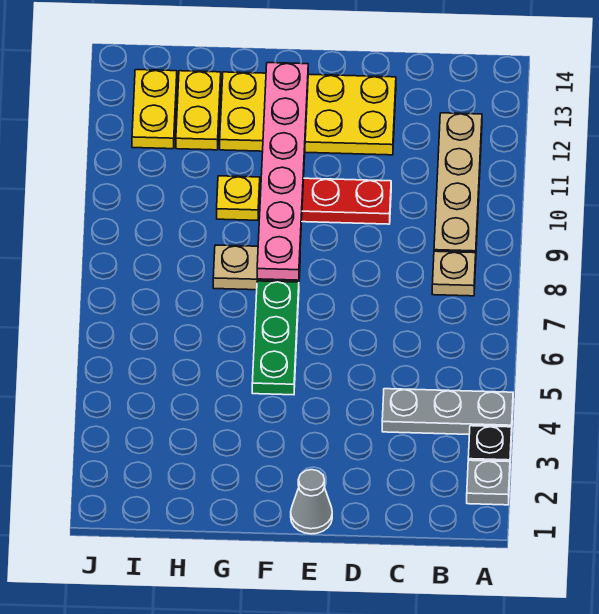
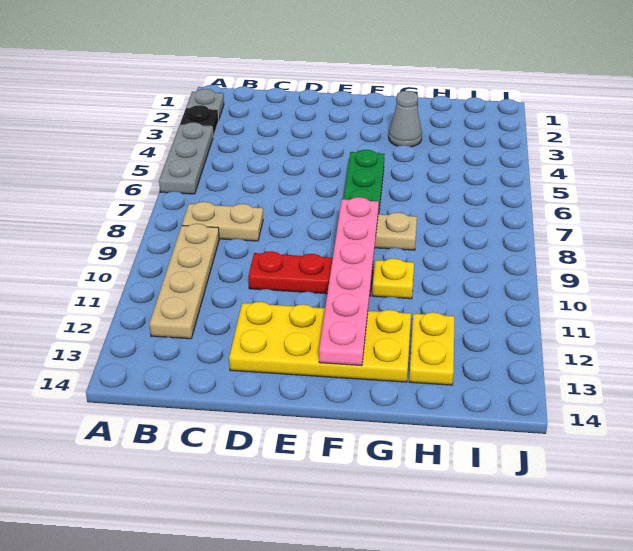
grey plate A4:C4 level 1 -> grey plate A4:A6 level 1
tan plate B8 level 1 -> tan plate B8:C8 level 1
grey cone E1 level 1 -> grey cone G3 level 1
yellow plate I12:I13 level 1 -> none

